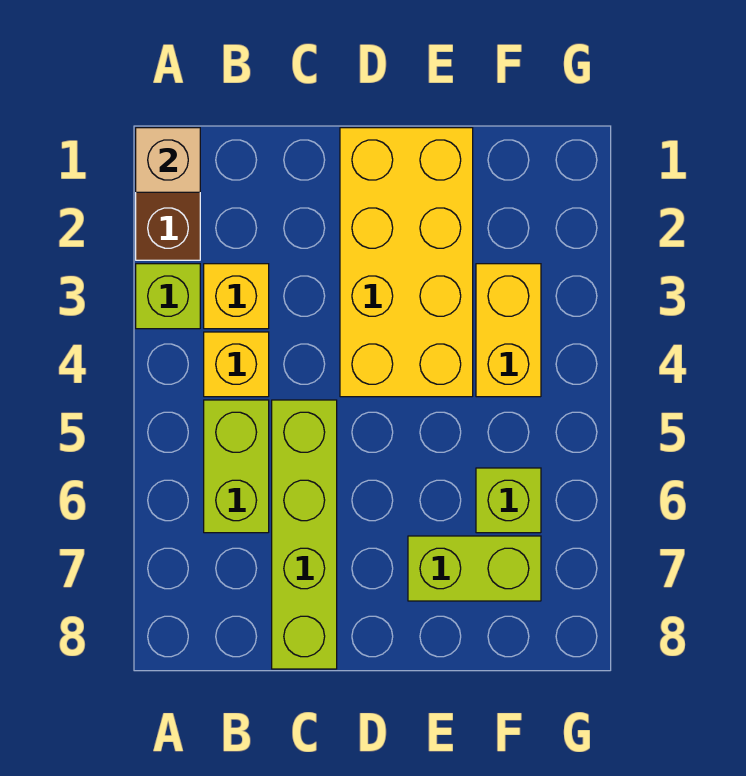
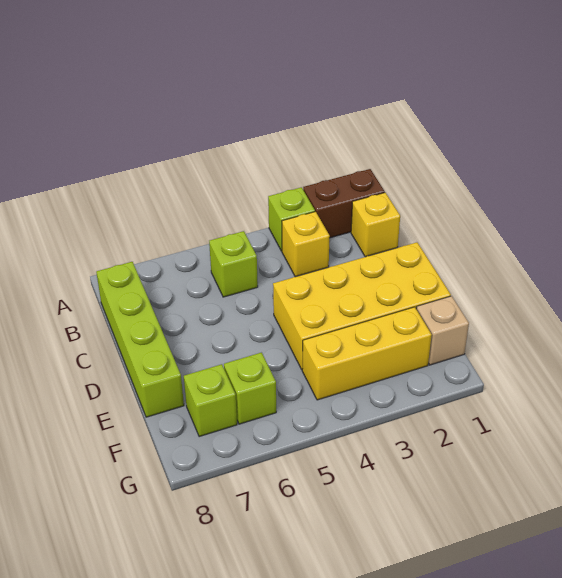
tan brick A1 level 2 -> tan brick F1 level 1
yellow brick B4 level 1 -> yellow brick B1 level 1
lime brick B5:B6 level 1 -> lime brick B5 level 1
lime brick C5:C8 level 1 -> lime brick B8:E8 level 1
lime brick E7:F7 level 1 -> lime brick F7 level 1
yellow brick F3:F4 level 1 -> yellow brick F2:F4 level 1

